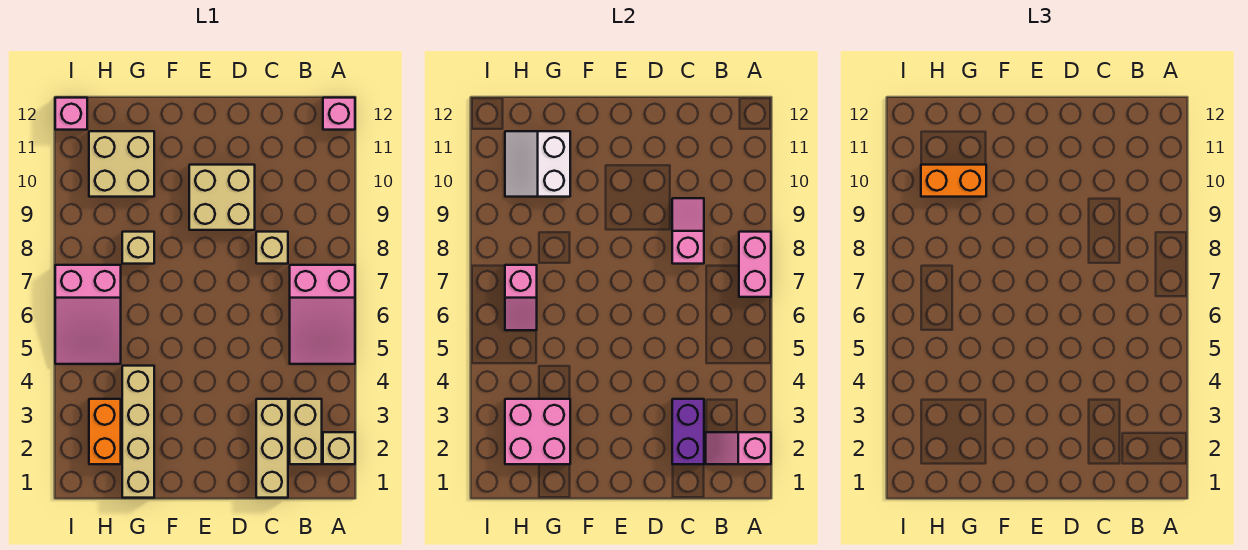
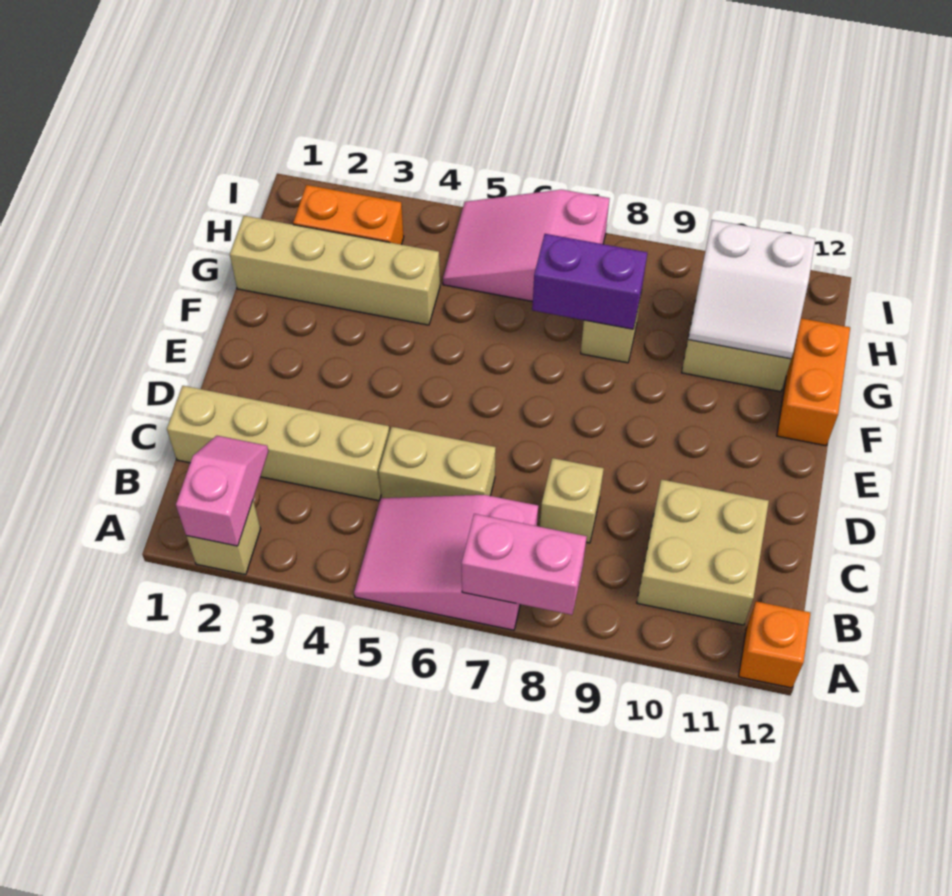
pink brick A12 level 1 -> orange brick A12 level 1
tan brick B2:B3 level 1 -> tan brick C5:C6 level 1
tan brick C1:C3 level 1 -> tan brick C1:C4 level 1
purple brick C2:C3 level 2 -> purple brick G7:G8 level 2
pink slope C8:C9 level 2 top 8 -> none
tan brick D9:E10 level 1 -> tan brick B10:C11 level 1
pink brick G2:H3 level 2 -> none
white slope G10:H11 level 2 top G -> white slope G10:H11 level 2 top H
orange brick G10:H10 level 3 -> orange brick F12:G12 level 1
pink slope H6:H7 level 2 top 7 -> none
pink brick I12 level 1 -> none

